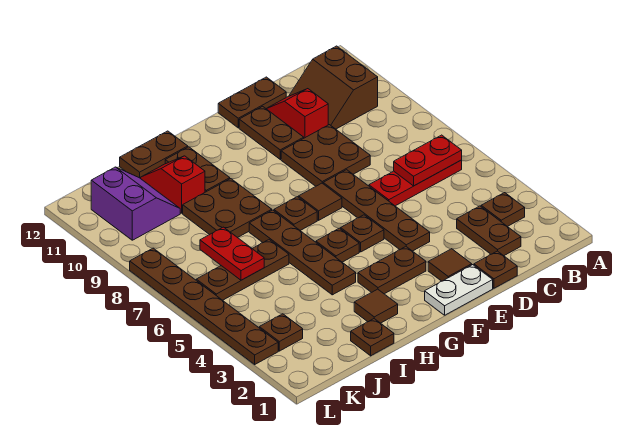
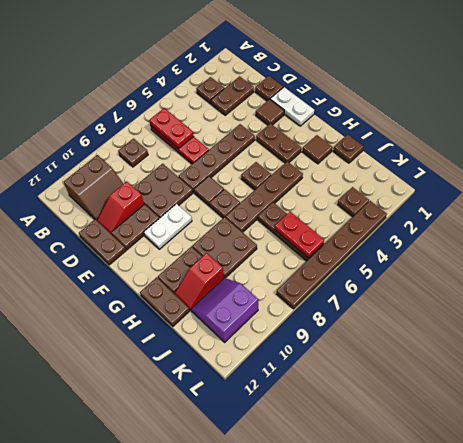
brown plate F5 level 1 -> brown plate B8 level 1
none -> white plate F9:F10 level 1
red plate J6:J7 level 2 -> red plate J6:K6 level 2

